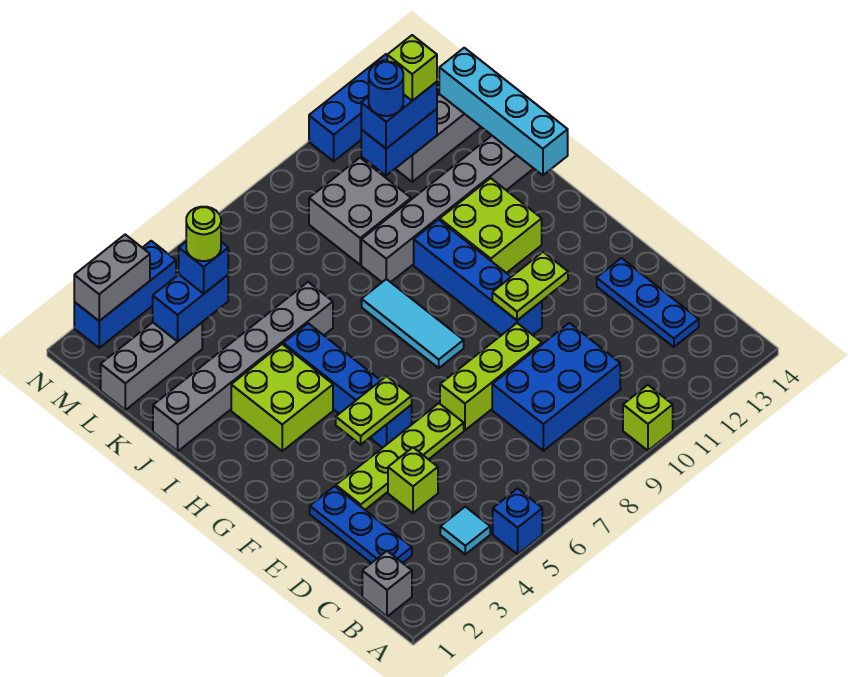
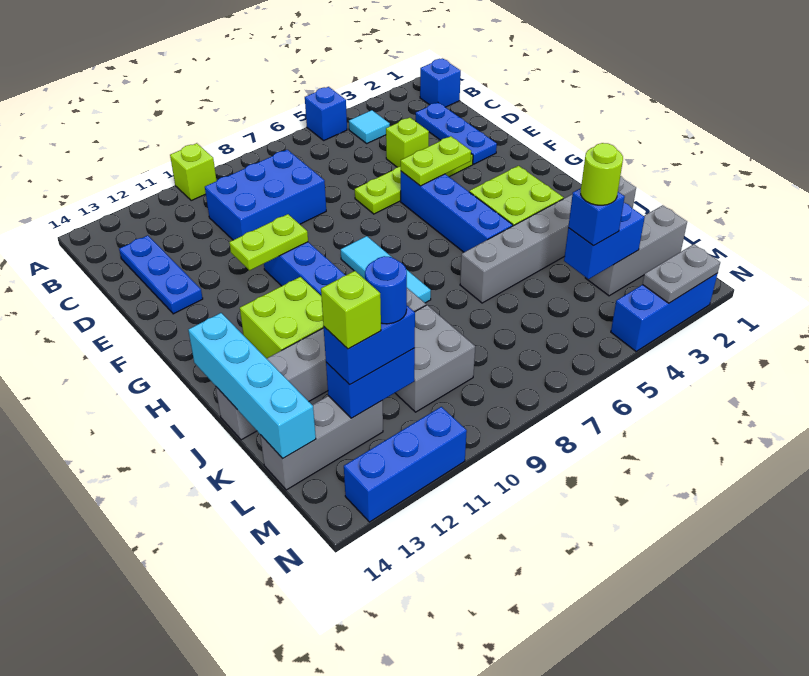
grey brick B1 level 1 -> blue brick B1 level 1
lime brick E7:E9 level 1 -> none
grey brick N2:N3 level 2 -> grey plate N2:N3 level 2

